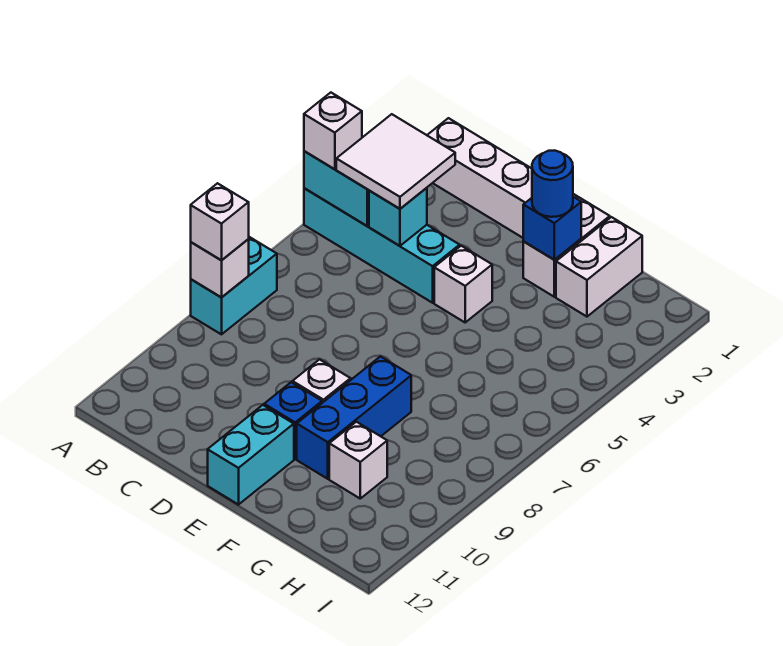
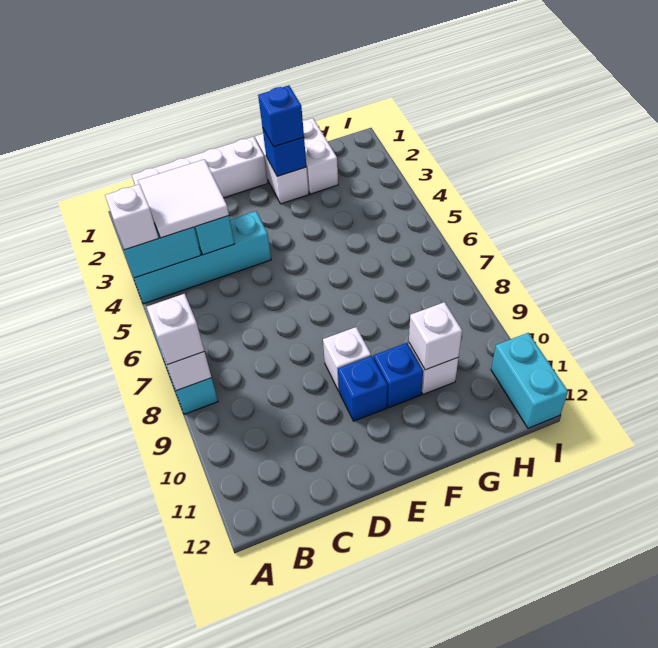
white brick E4 level 1 -> white brick G10 level 2
cyan brick E11:E12 level 1 -> cyan brick I11:I12 level 1
blue round brick F2 level 3 -> blue brick F2 level 3
blue brick F8:F10 level 1 -> blue brick F10 level 1

